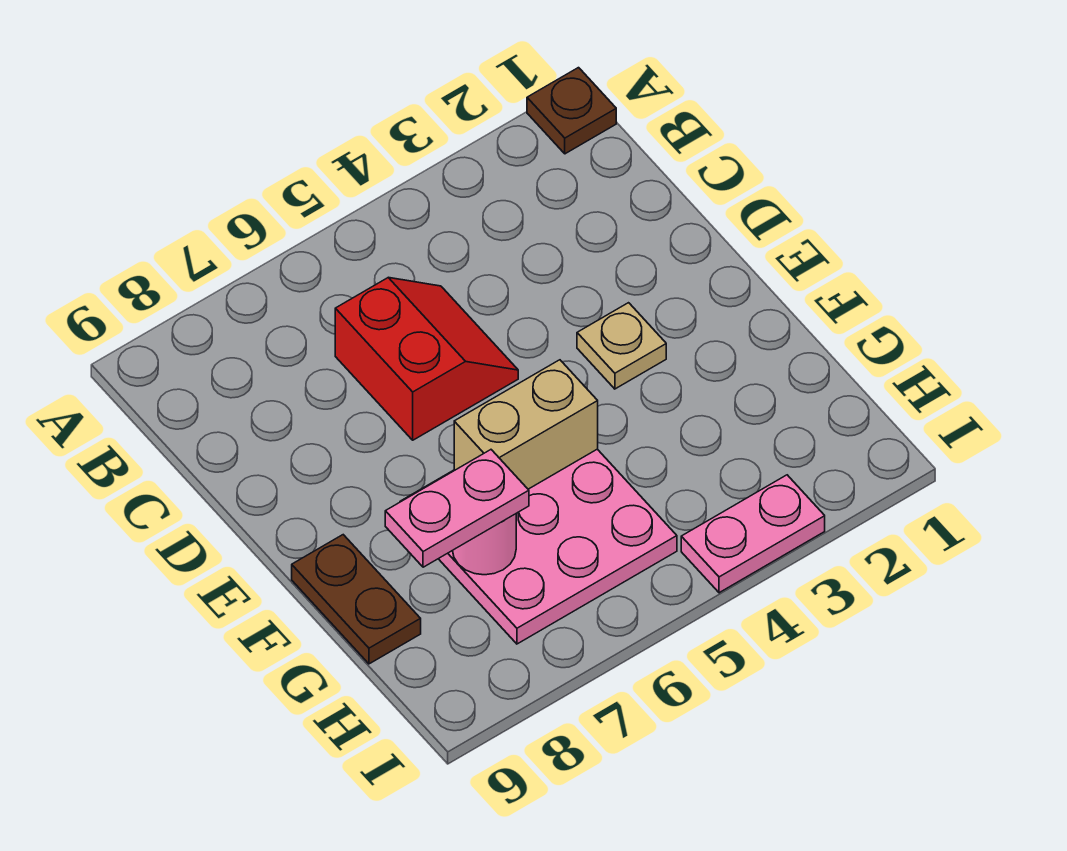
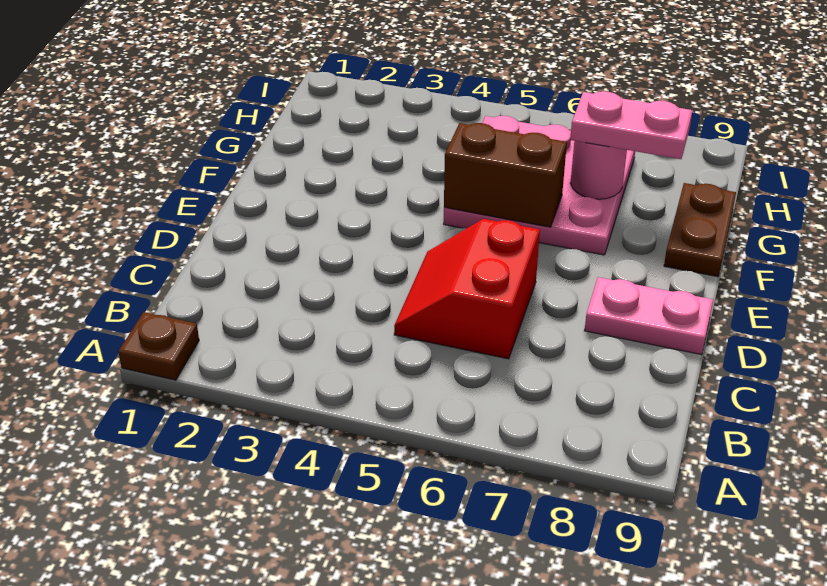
tan plate E3 level 1 -> none
tan brick F5:F6 level 2 -> brown brick F5:F6 level 2
pink plate I3:I4 level 1 -> pink plate D8:D9 level 1

